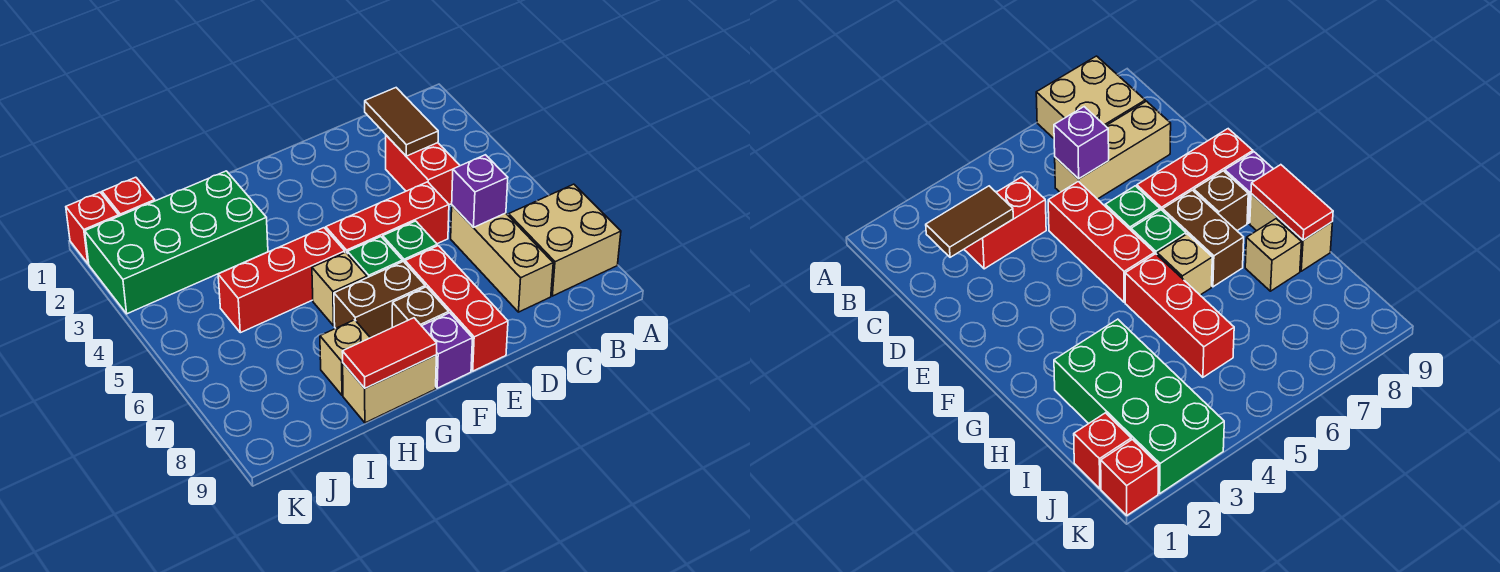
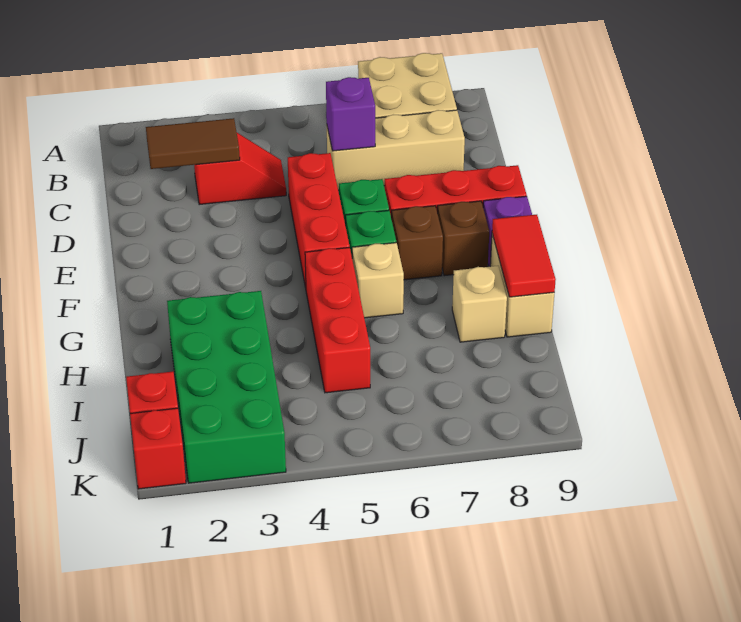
red brick C3:C4 level 1 -> red slope C3:C4 level 1 top 3
brown brick F7:G7 level 1 -> brown brick F7 level 1

